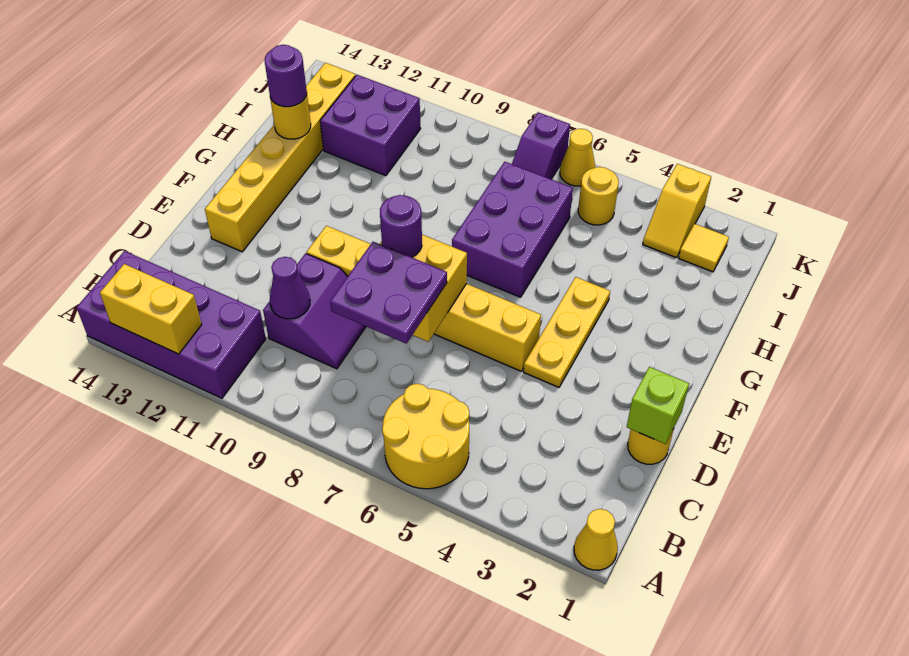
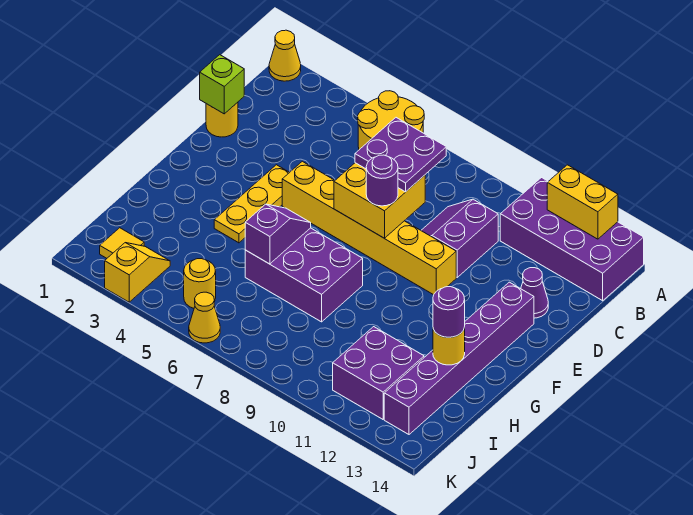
purple cone C10 level 2 -> purple cone D13 level 1
yellow brick E13:J13 level 1 -> purple brick E13:J13 level 1
purple brick G6:I7 level 1 -> purple brick G6:H8 level 1
purple slope J7:K7 level 1 top K -> purple slope G6:H6 level 2 top H

